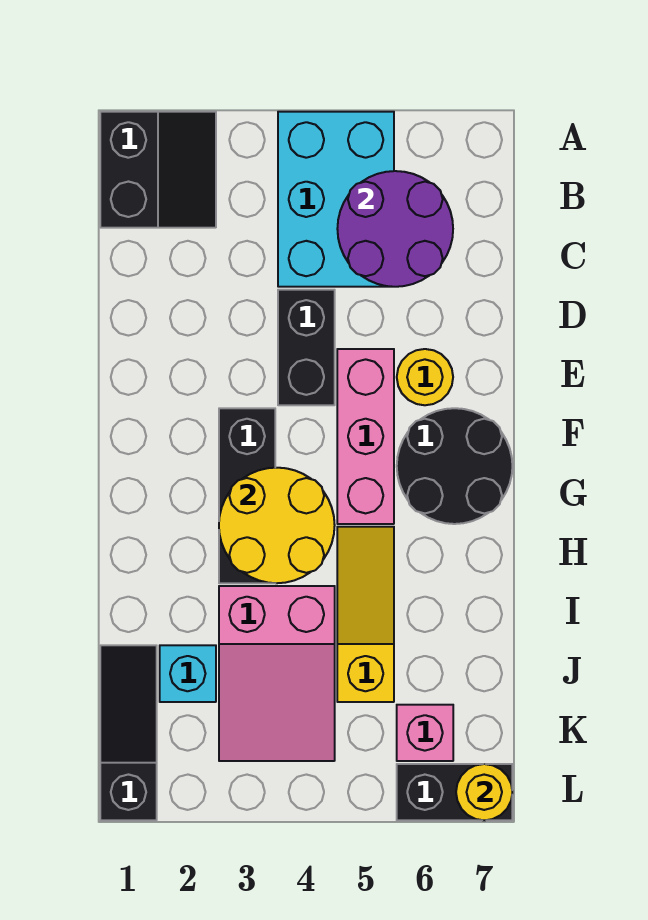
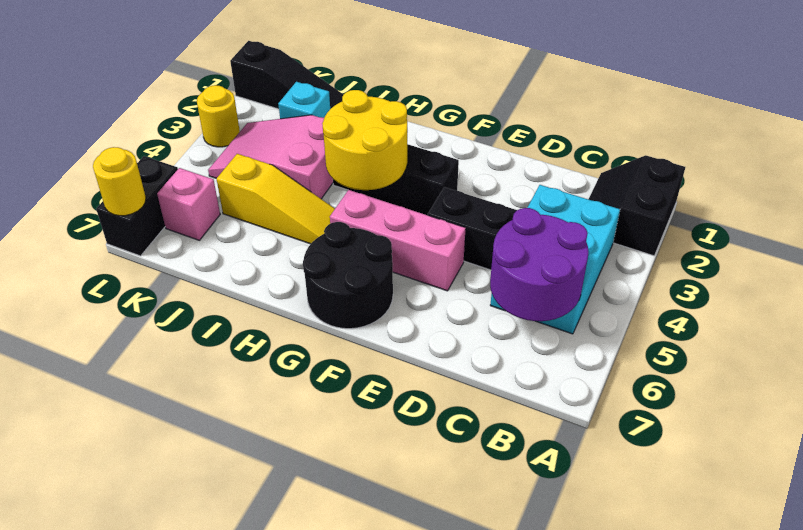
black slope A1:B2 level 1 top 1 -> black slope A1:B2 level 1 top A
cyan brick A4:C5 level 1 -> cyan brick B3:C5 level 1
yellow round brick E6 level 1 -> yellow round brick L3 level 1

